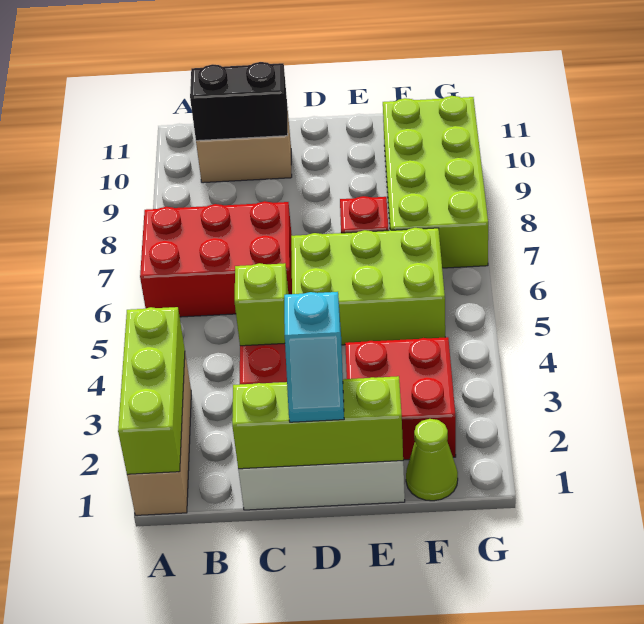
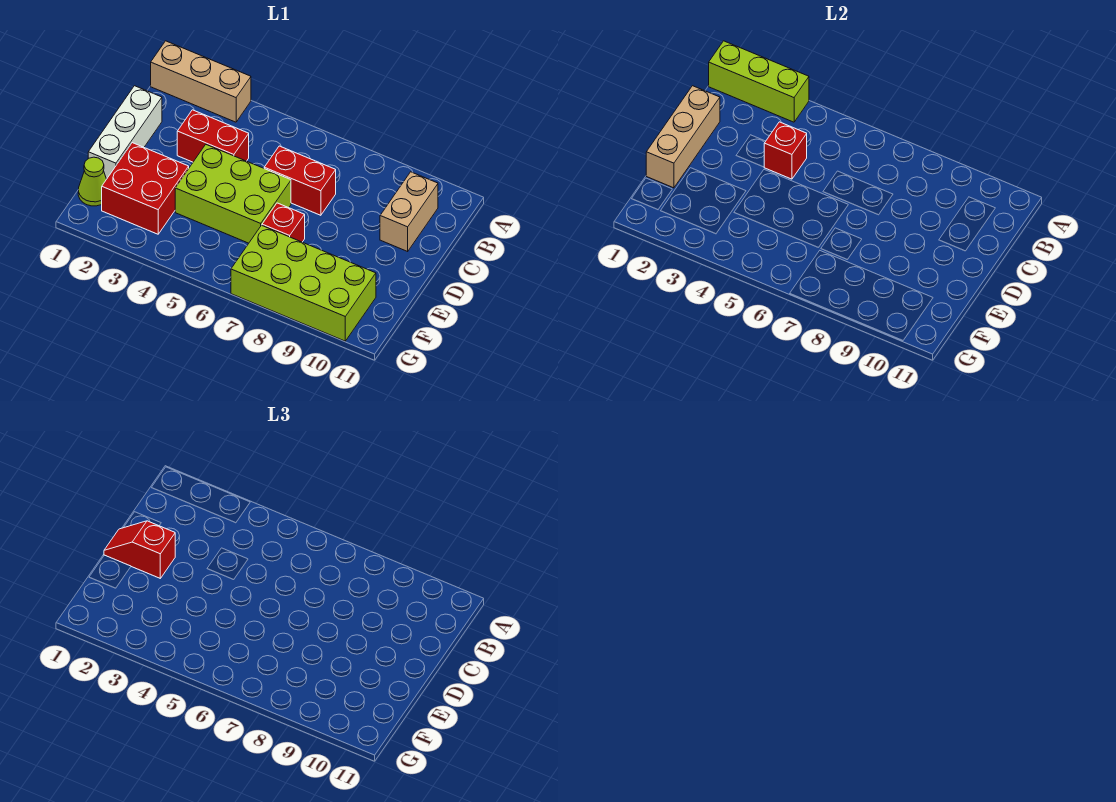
red brick A6:C7 level 1 -> red brick C6:C7 level 1
black brick B10:C10 level 2 -> none
lime brick C1:E1 level 2 -> tan brick C1:E1 level 2
lime brick C4 level 2 -> red brick C4 level 2
cyan slope D1:D2 level 3 top 2 -> red slope D1:D2 level 3 top 2
lime brick D5:F6 level 1 -> lime brick D4:E6 level 1

